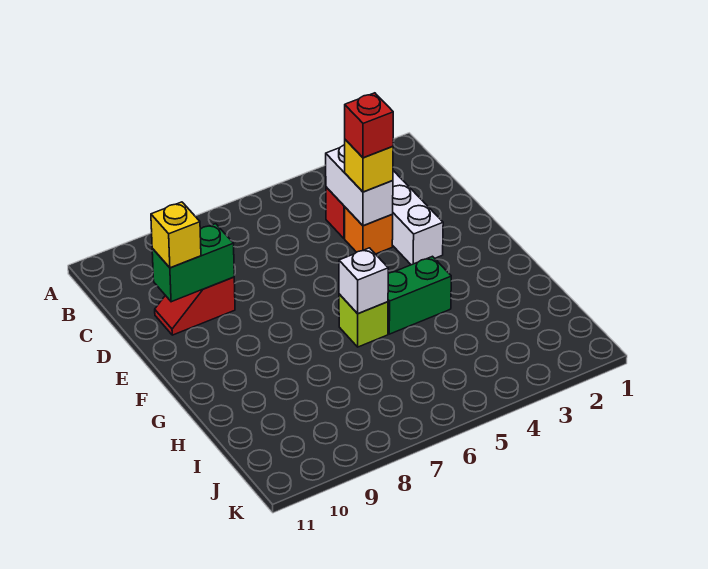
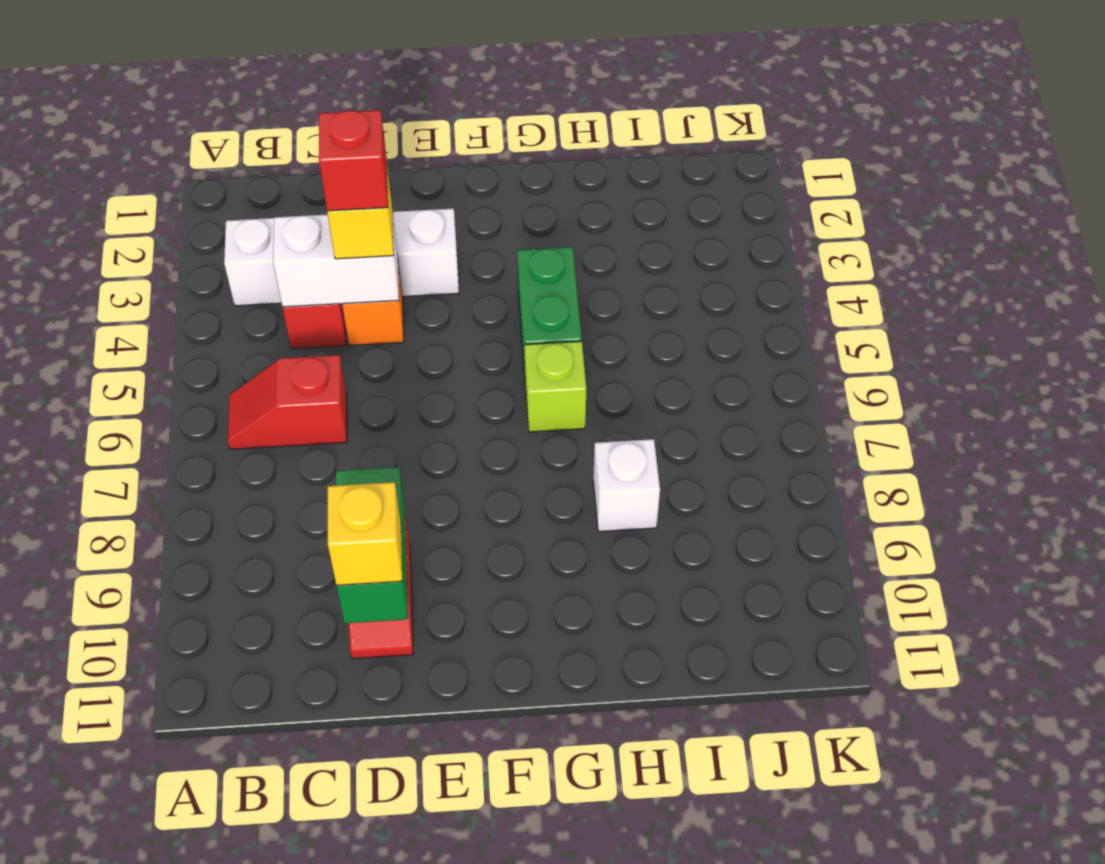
none -> red slope B6:C6 level 1 top C
white brick G6 level 2 -> white brick H8 level 1

